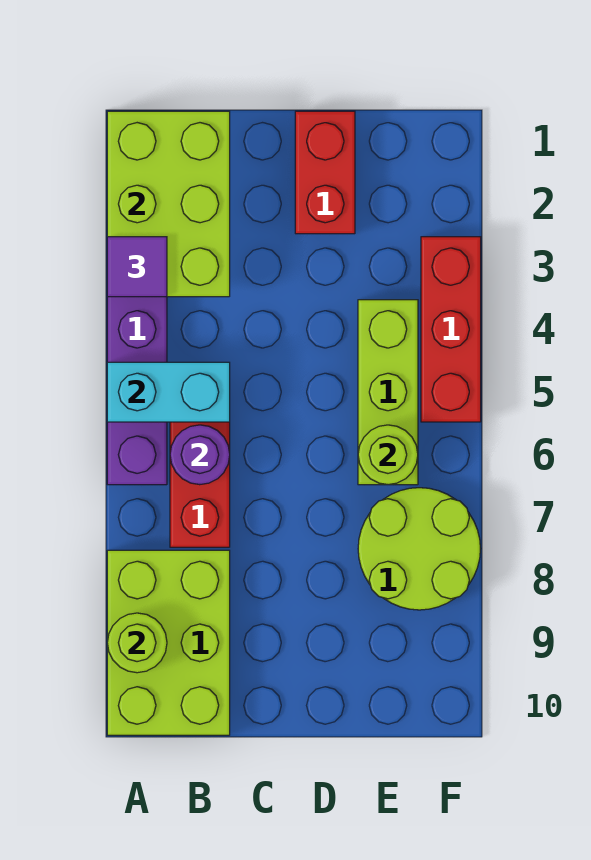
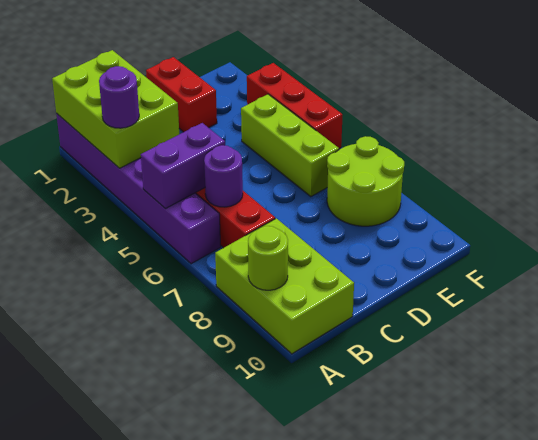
purple tile A3 level 3 -> purple round brick A3 level 3
cyan brick A5:B5 level 2 -> purple brick A5:B5 level 2
lime round brick E6 level 2 -> none

